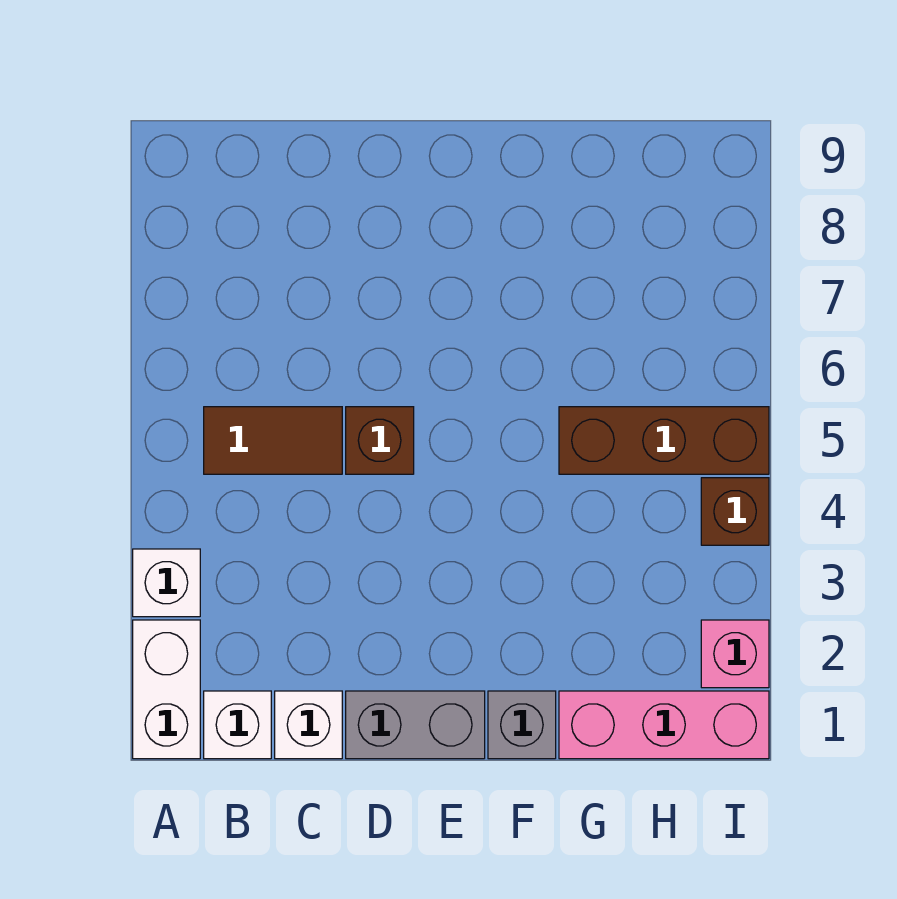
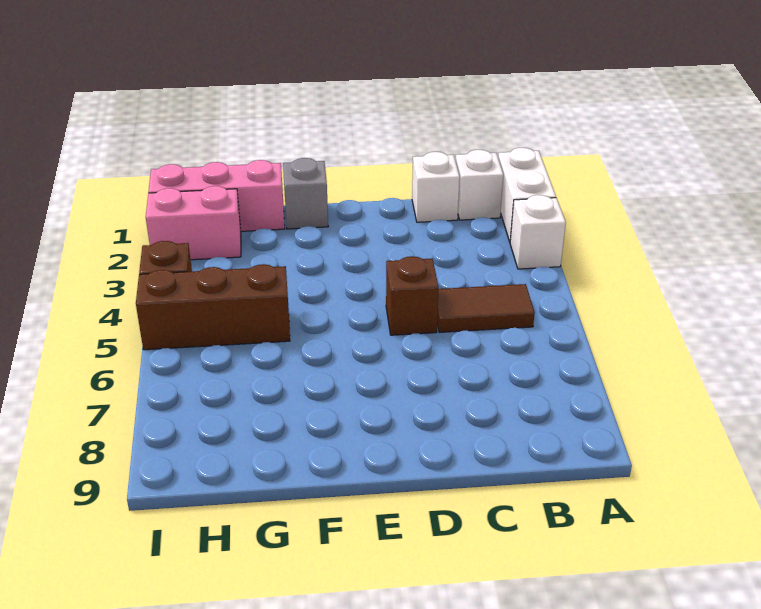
grey brick D1:E1 level 1 -> none
pink brick I2 level 1 -> pink brick H2:I2 level 1

